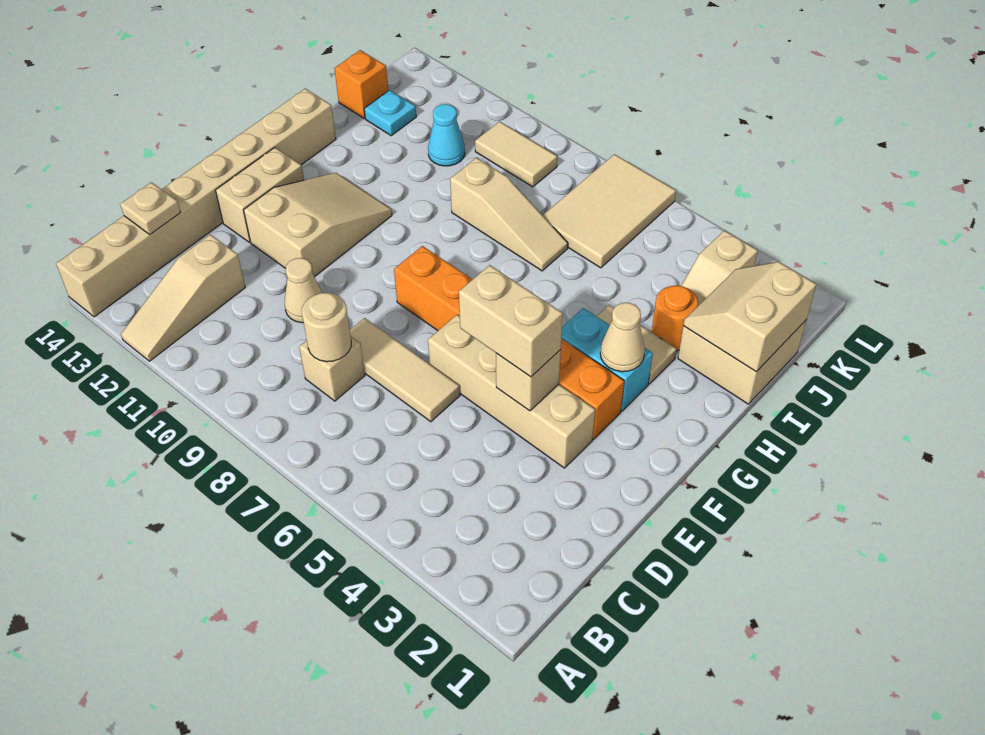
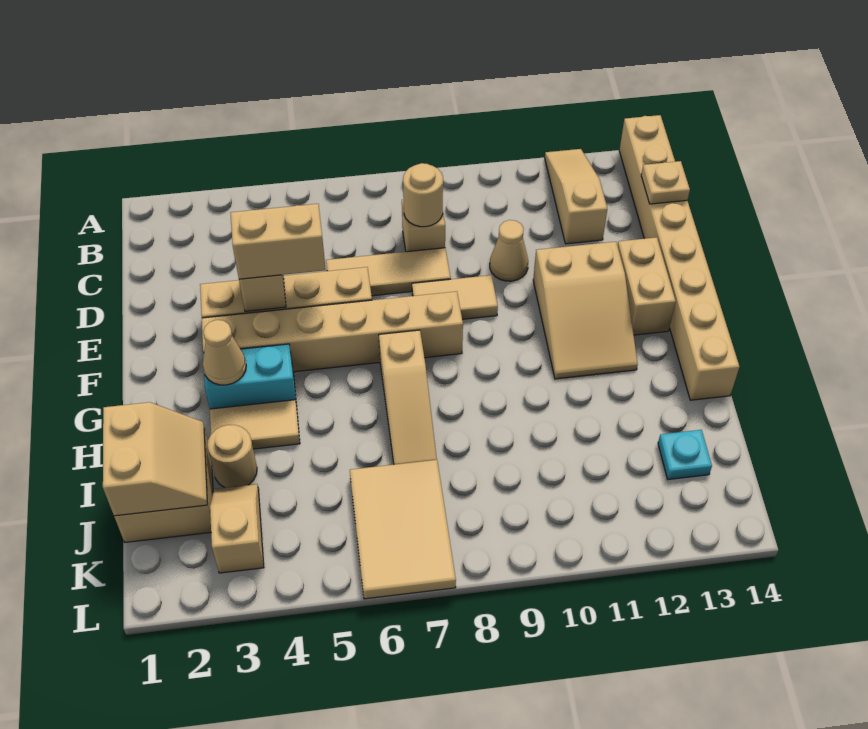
orange brick F3:F8 level 1 -> tan brick F3:F8 level 1
orange round brick I3 level 1 -> tan round brick I3 level 1
tan slope I7:I9 level 1 top 9 -> tan slope G7:I7 level 1 top G
cyan cone J11 level 1 -> none
orange brick J14 level 1 -> none
tan tile K9:K10 level 1 -> tan tile E8:E9 level 1

